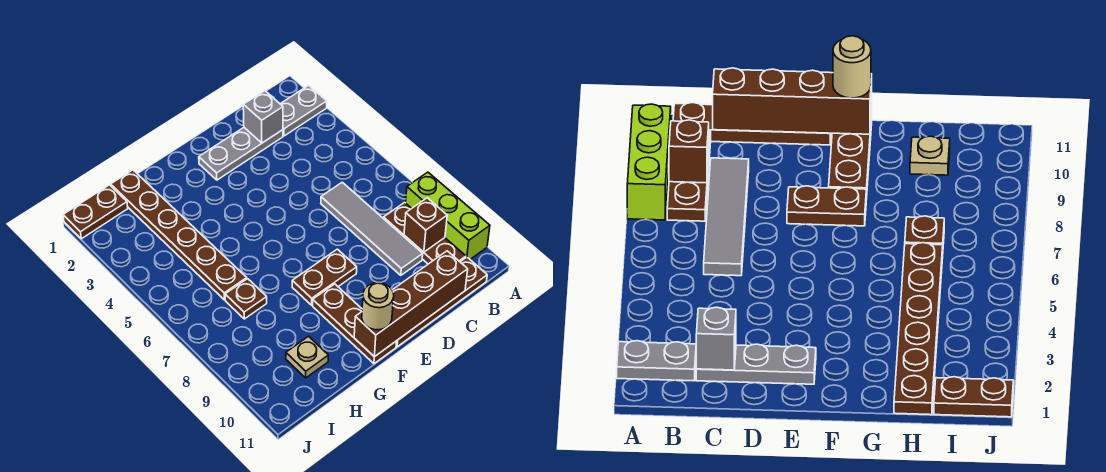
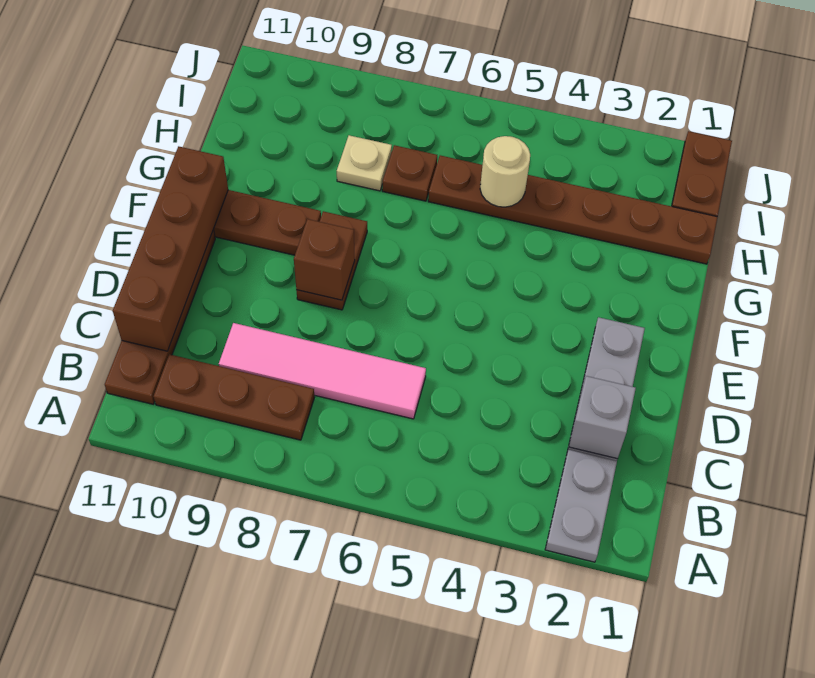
lime brick A8:A10 level 1 -> none
brown brick B9 level 2 -> brown brick E8 level 2
grey tile C6:C9 level 1 -> pink tile C6:C9 level 1
tan round brick F11 level 3 -> tan round brick H5 level 2
tan plate H10 level 1 -> tan plate H8 level 1

